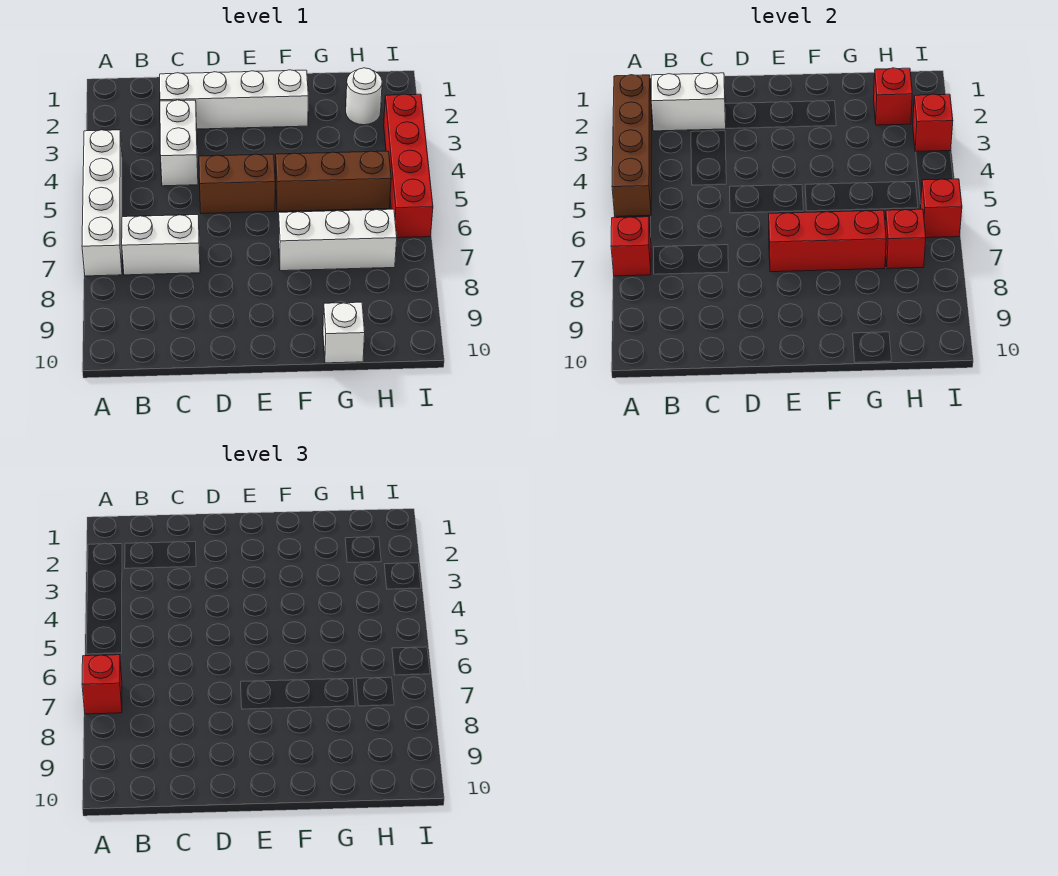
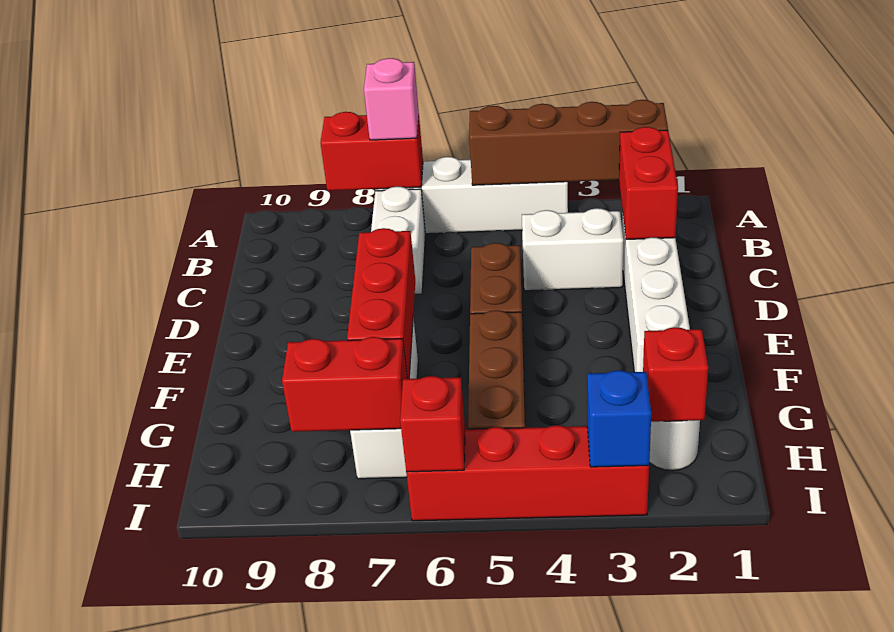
red brick A7 level 2 -> red brick A7:A8 level 2
red brick A7 level 3 -> pink brick A7 level 3
white brick B2:C2 level 2 -> red brick B2:C2 level 2
white brick G10 level 1 -> none
red brick H7 level 2 -> red brick H7:H8 level 2
red brick I3 level 2 -> blue brick I3 level 2

